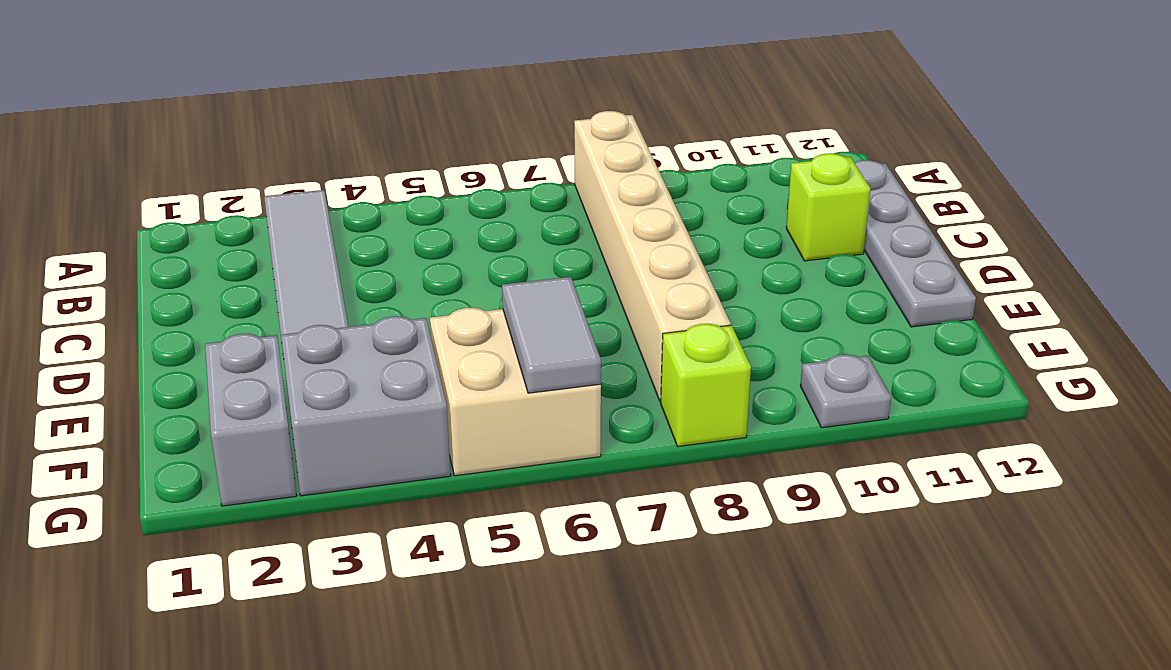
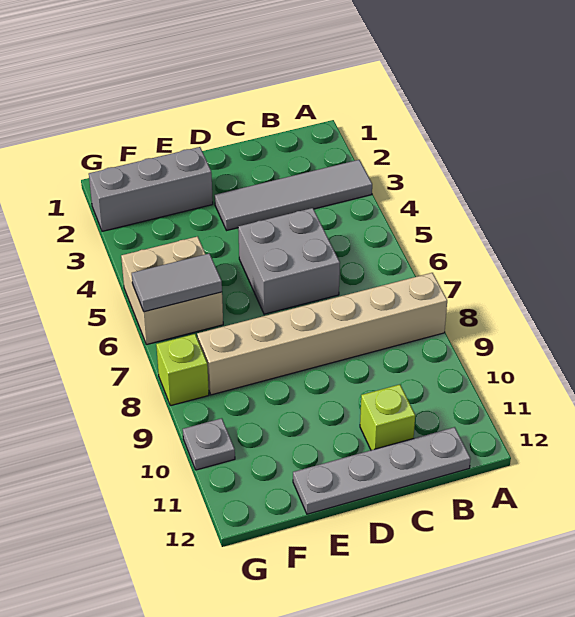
grey brick F2:G2 level 1 -> grey brick E2:G2 level 1
grey brick F3:G4 level 1 -> grey brick C5:D6 level 1

